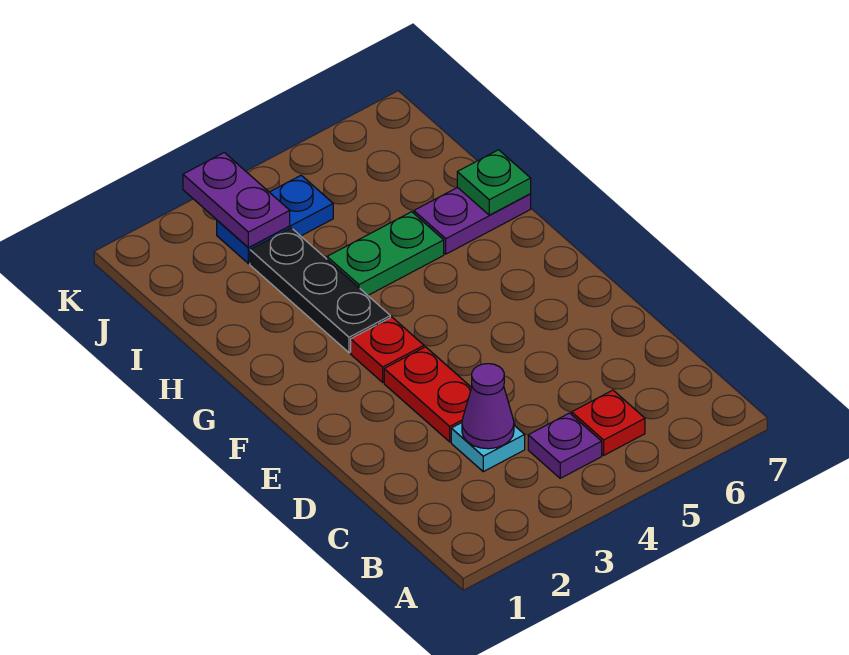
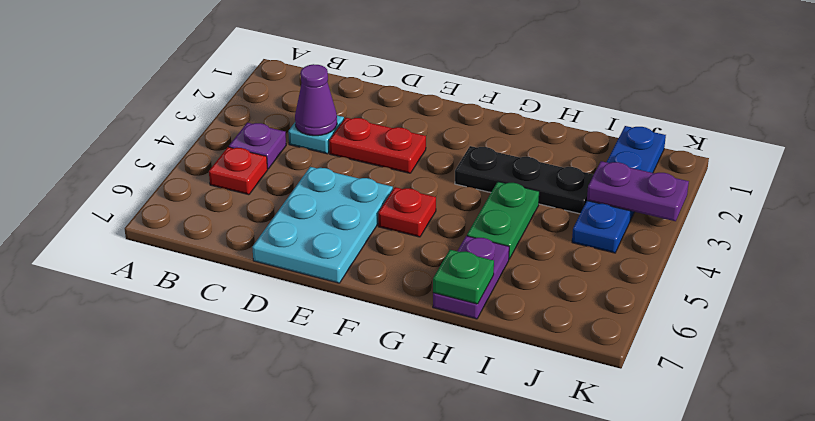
none -> cyan plate D5:E7 level 1
red plate F3 level 1 -> red plate F5 level 1
blue plate J3:J4 level 1 -> blue plate J1:J4 level 1

